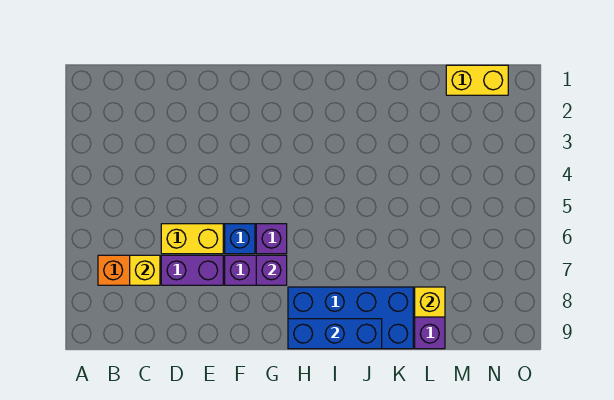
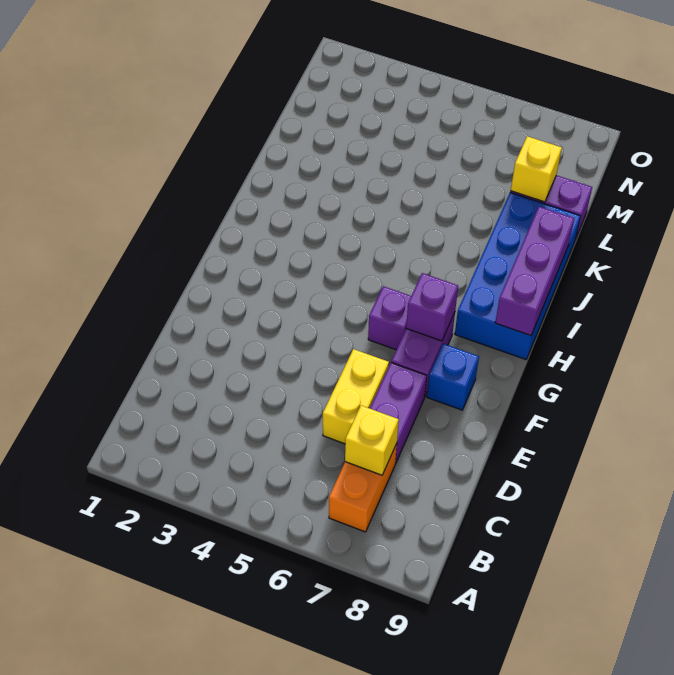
blue brick F6 level 1 -> blue brick F8 level 1
blue brick H9:J9 level 2 -> purple brick H9:J9 level 2
yellow brick M1:N1 level 1 -> none

